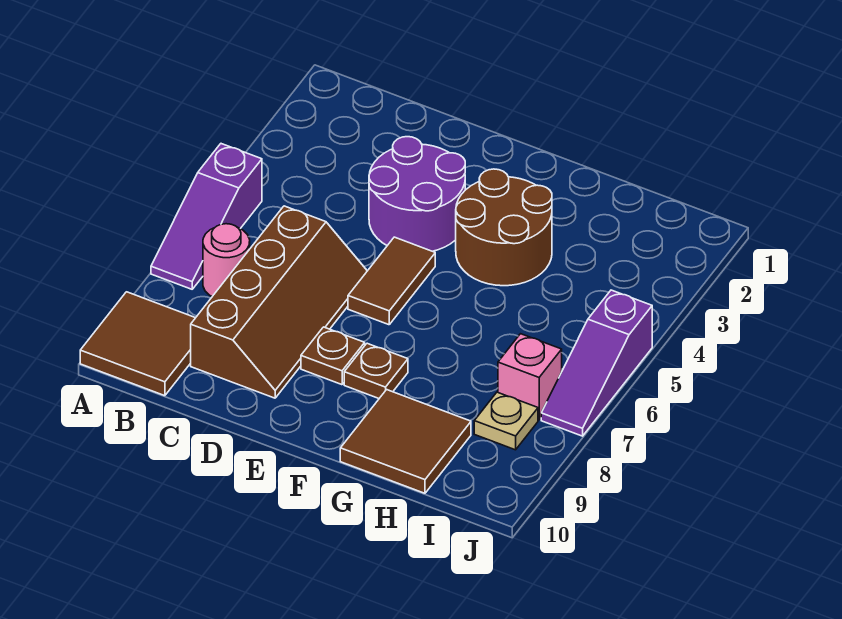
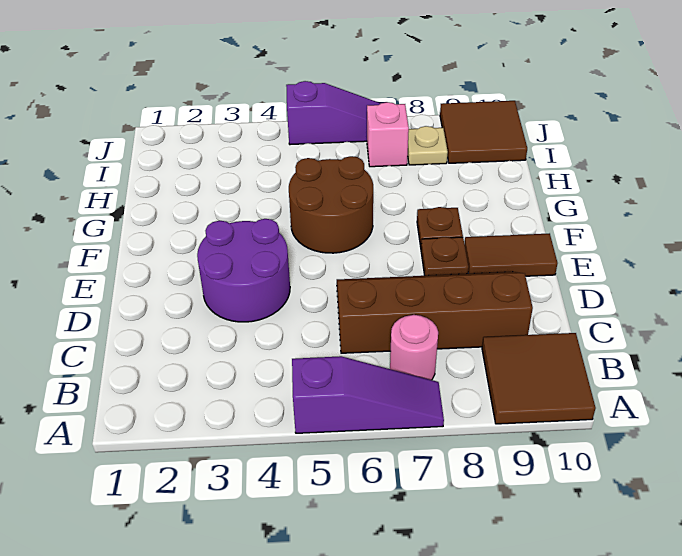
brown tile E5:E6 level 1 -> brown tile E9:E10 level 1
brown round brick F3:G4 level 1 -> brown round brick F5:G6 level 1
brown tile G9:H10 level 1 -> brown tile I9:J10 level 1

